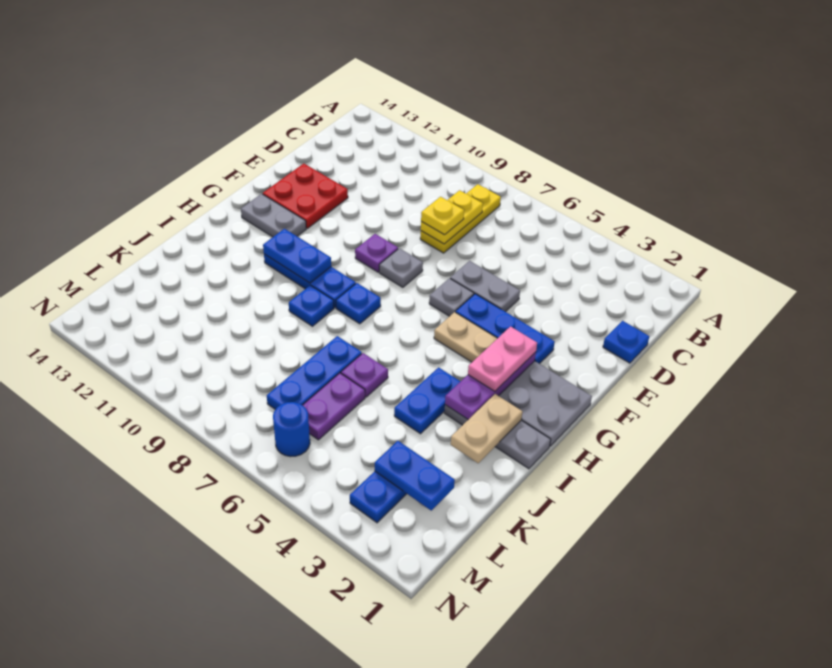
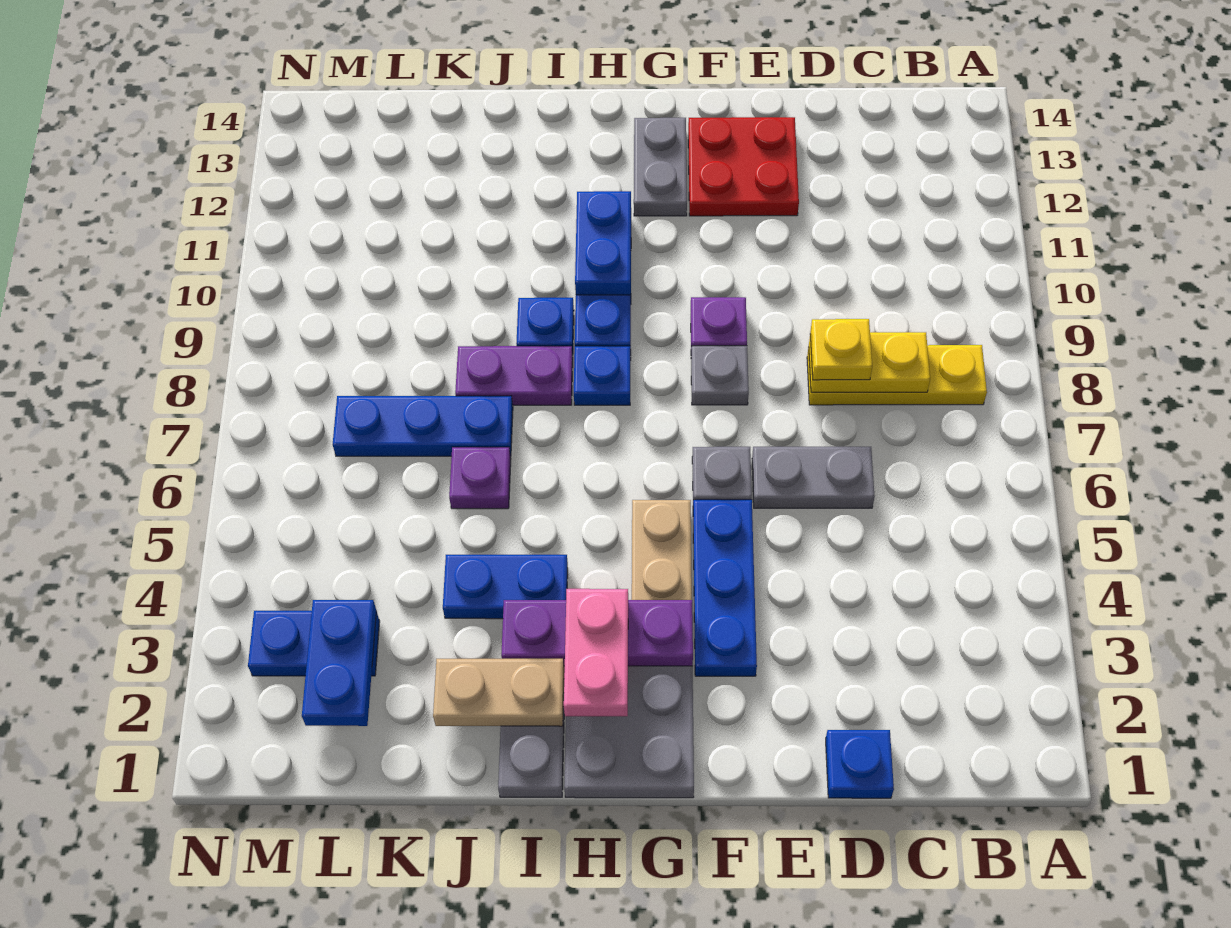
grey plate E5:E6 level 1 -> grey plate D6:E6 level 1
pink plate G3:H3 level 3 -> pink plate H2:H3 level 3
purple plate K6:L6 level 1 -> purple plate I8:J8 level 1
blue round brick M6 level 1 -> none

